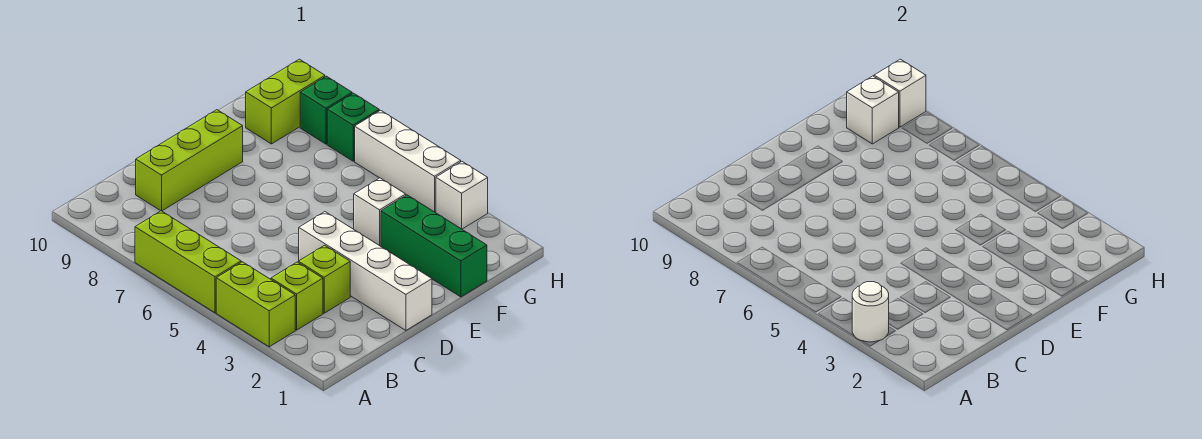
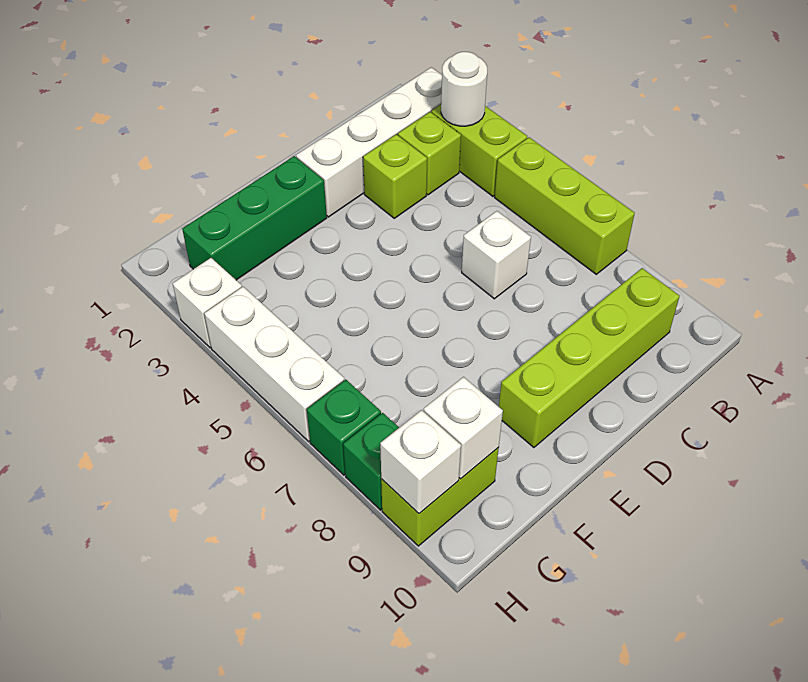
lime brick C9:E9 level 1 -> lime brick B9:E9 level 1
white brick D1:D4 level 1 -> white brick A2:D2 level 1
green brick F1:F3 level 1 -> green brick E2:G2 level 1
white brick F4 level 1 -> white brick C6 level 1

